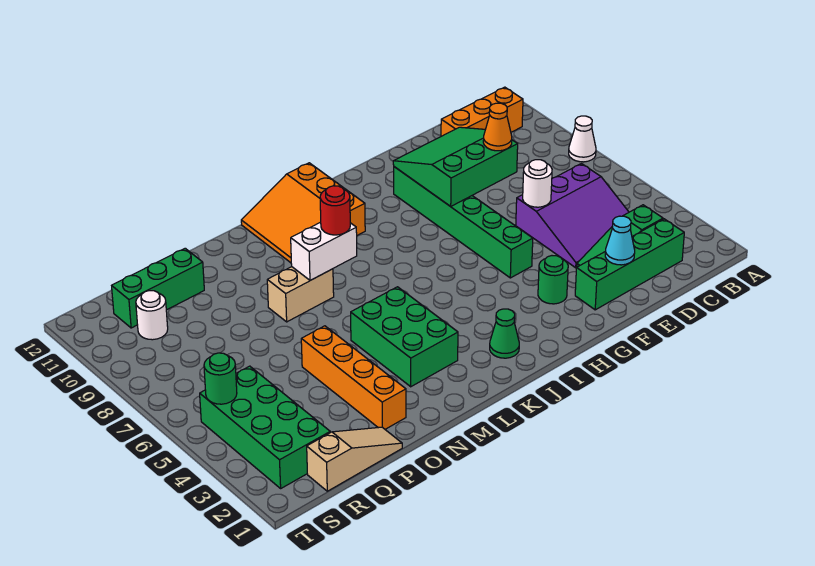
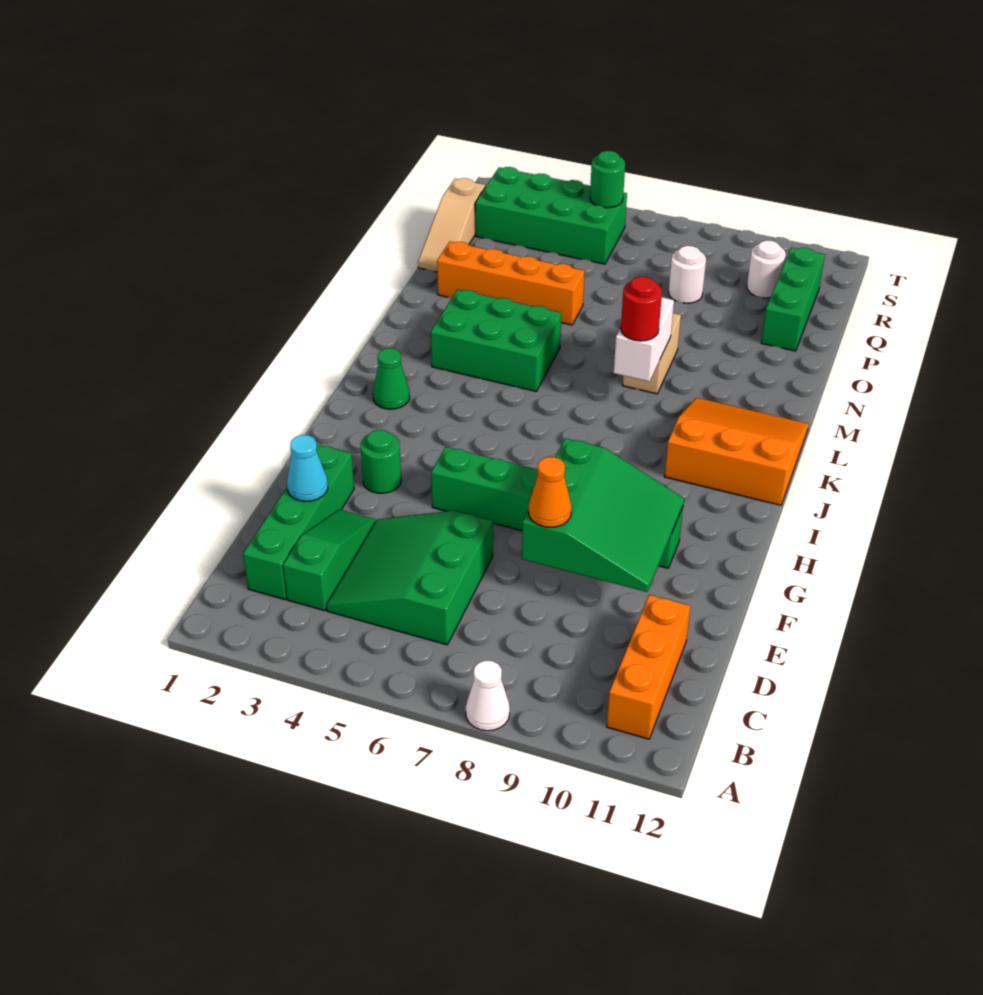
purple slope C4:E6 level 1 top 6 -> green slope C4:E6 level 1 top 6
white round brick E6 level 2 -> white round brick Q8 level 1

